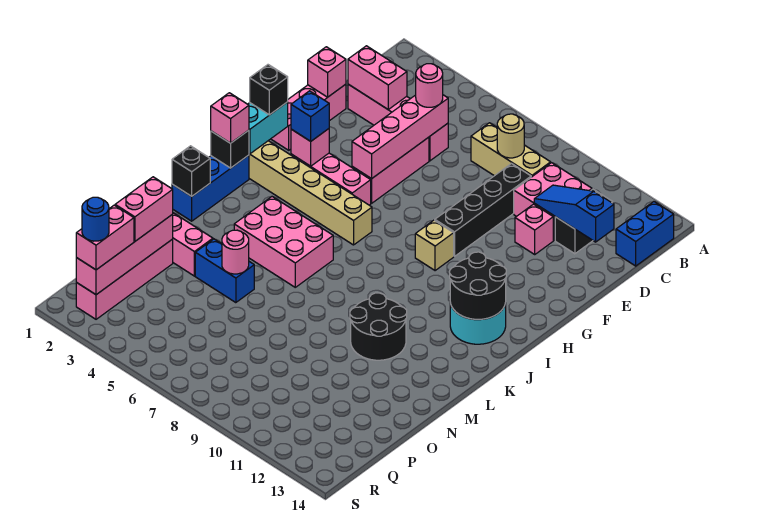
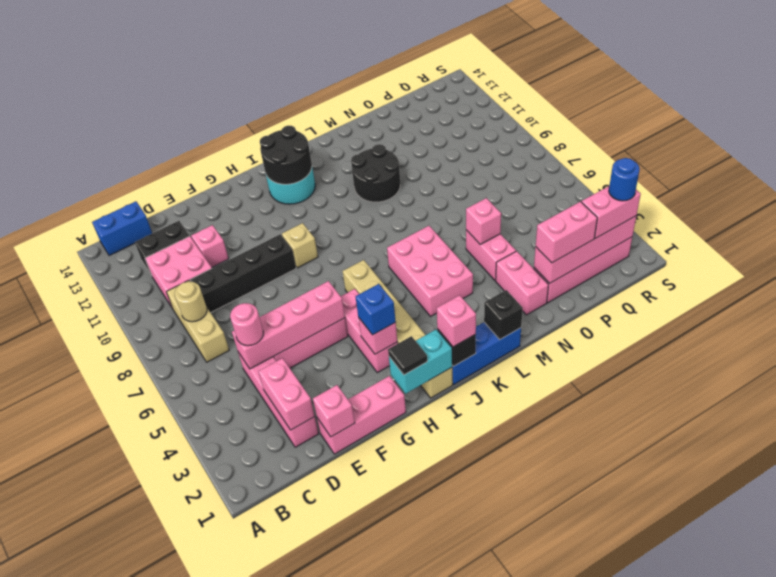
blue slope D11:D13 level 2 top 13 -> none
black brick H1 level 3 -> black tile H1 level 3
blue brick N4:N5 level 1 -> pink brick N4:N5 level 1
pink round brick N5 level 2 -> pink brick N5 level 2

